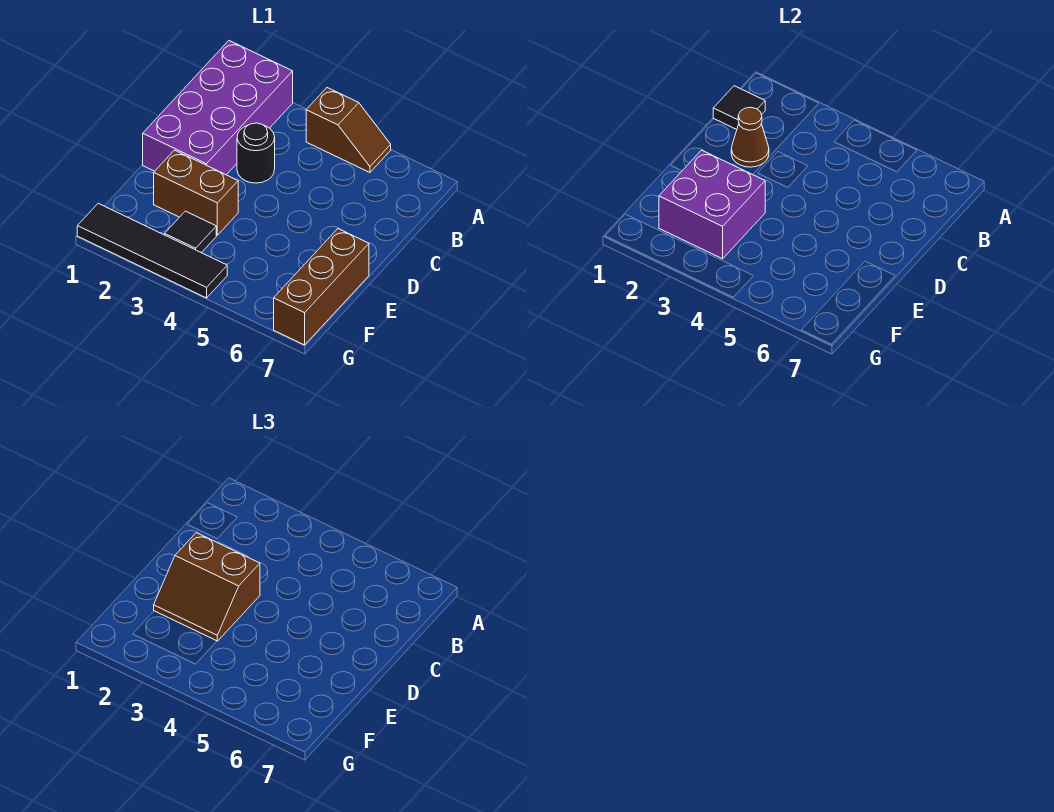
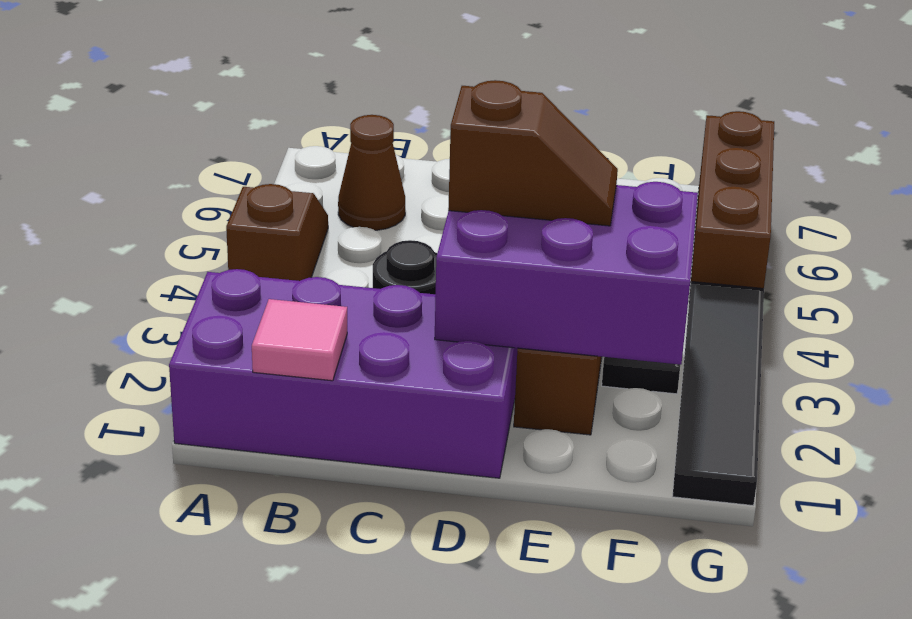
black tile B1 level 2 -> pink tile B1 level 2
brown cone C2 level 2 -> brown cone B6 level 1
brown slope D2:E3 level 3 top D -> brown slope D3:E3 level 3 top D
purple brick E2:F3 level 2 -> purple brick D2:F3 level 2
brown brick E7:G7 level 1 -> brown brick G5:G7 level 1

